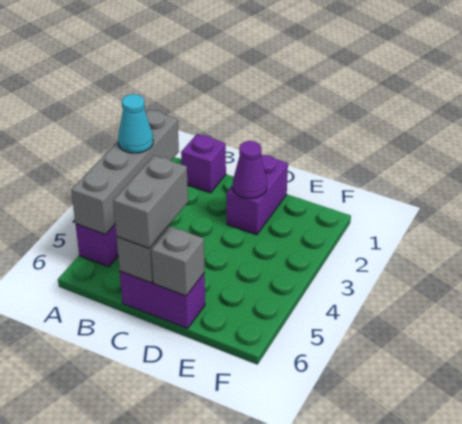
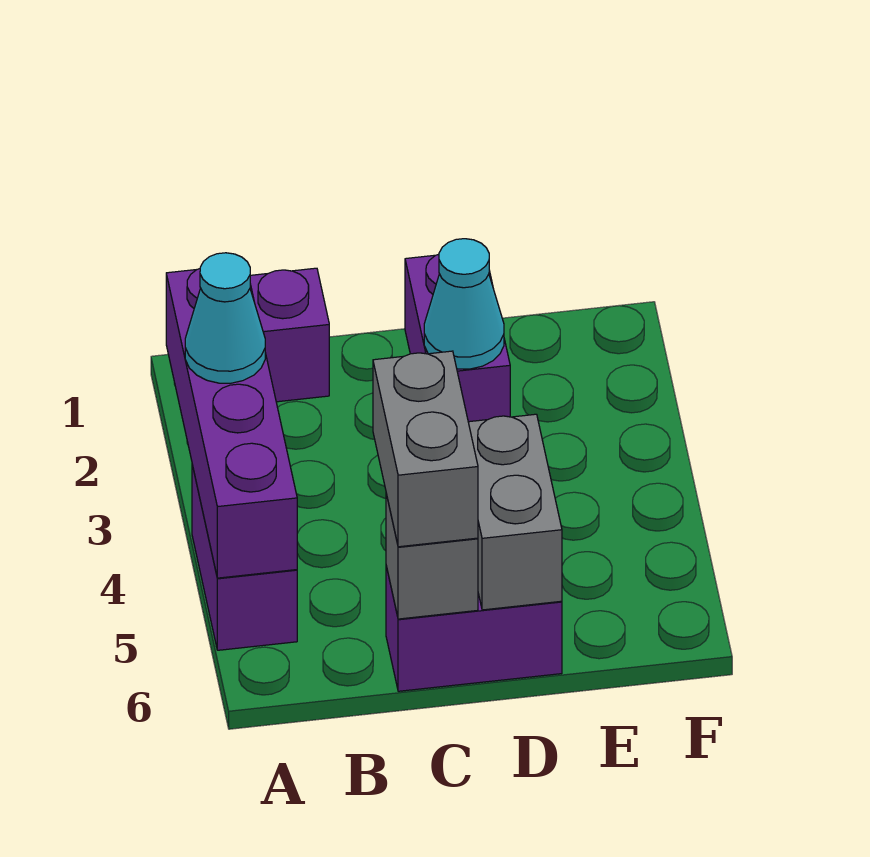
grey brick A2:A5 level 2 -> purple brick A2:A5 level 2
purple cone D2 level 2 -> cyan cone D2 level 2
grey brick D6 level 2 -> grey brick D5:D6 level 2

